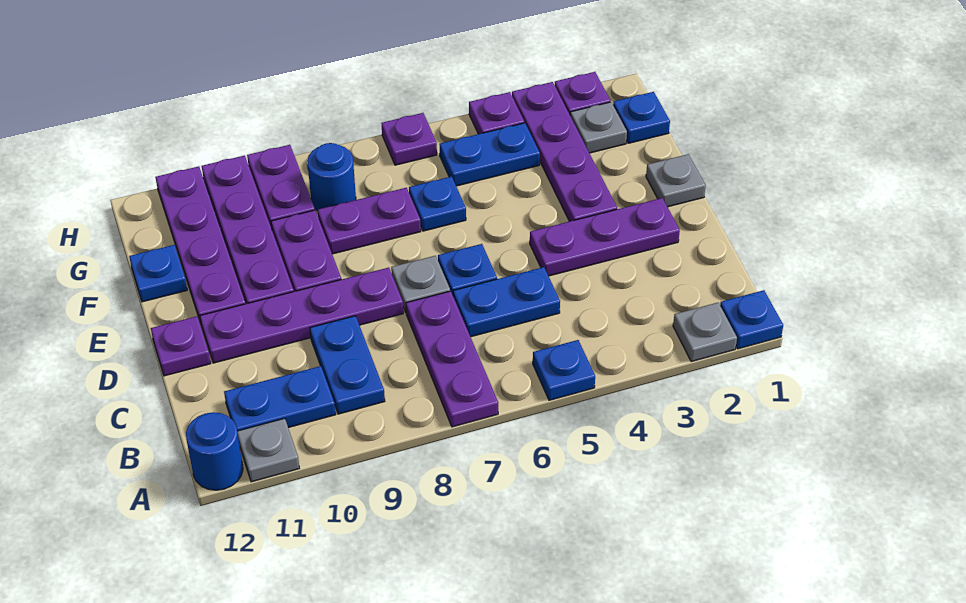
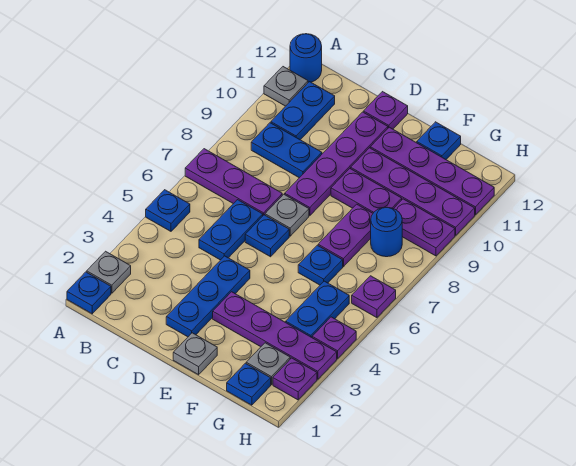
purple plate D2:D4 level 1 -> blue plate D2:D4 level 1

